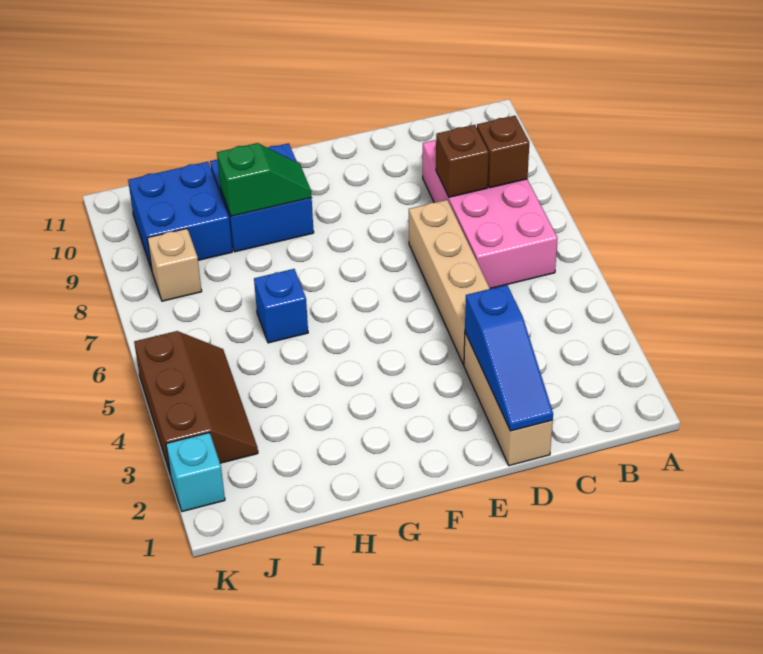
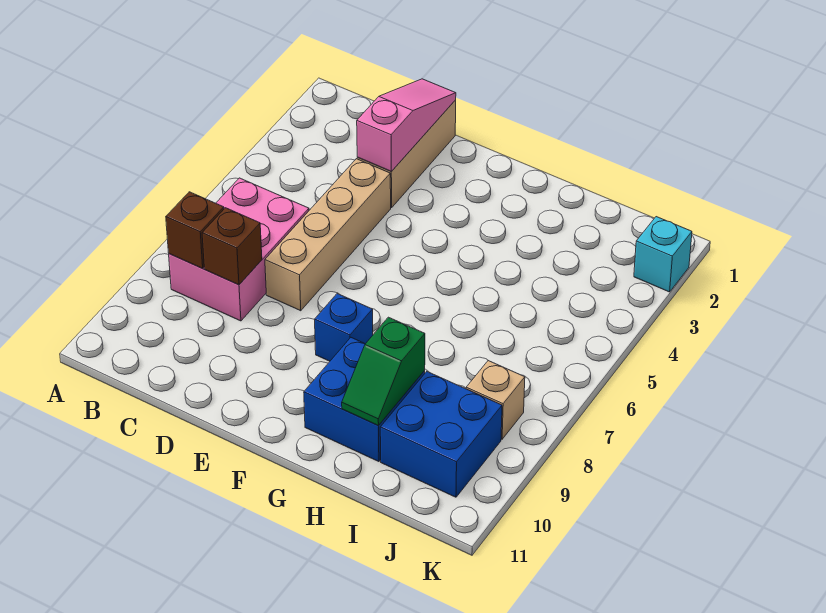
pink brick B6:C9 level 1 -> pink brick B6:C8 level 1
blue slope D1:D3 level 2 top 3 -> pink slope D1:D3 level 2 top 3
green slope G9:H9 level 2 top H -> green slope H9:H10 level 2 top 9
blue brick H6 level 1 -> blue brick F8 level 1
brown slope J3:K5 level 1 top K -> none

